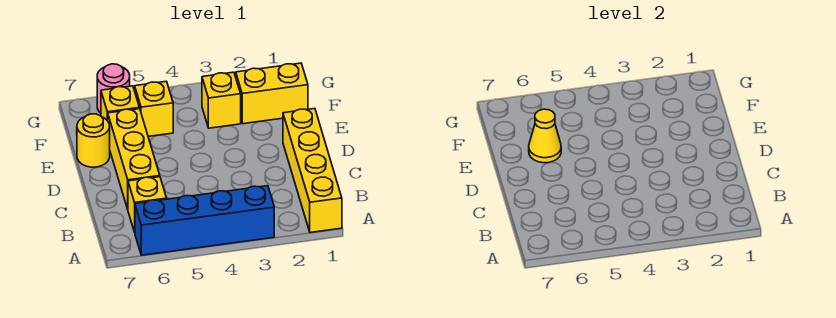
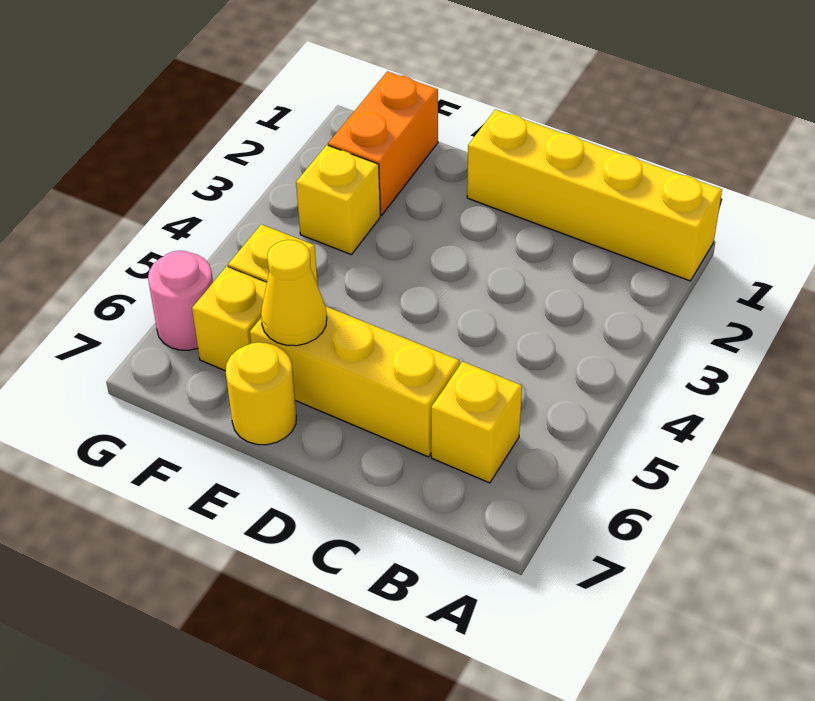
blue brick A3:A6 level 1 -> none
yellow brick F1:F2 level 1 -> orange brick F1:F2 level 1

